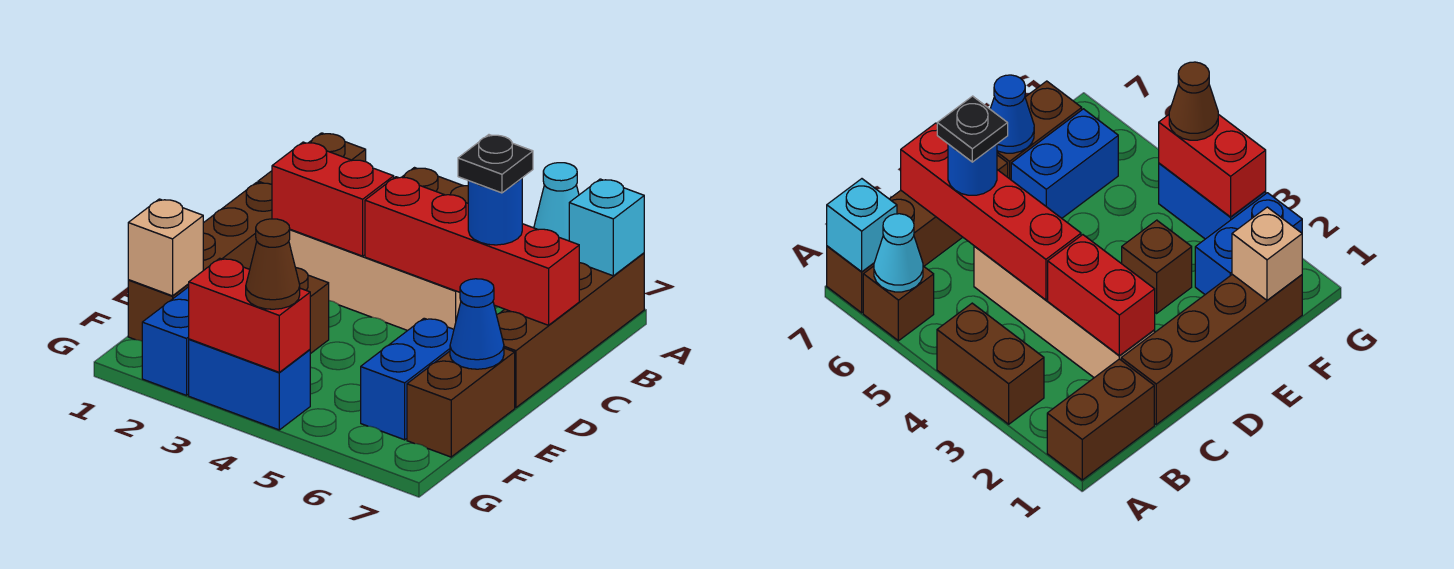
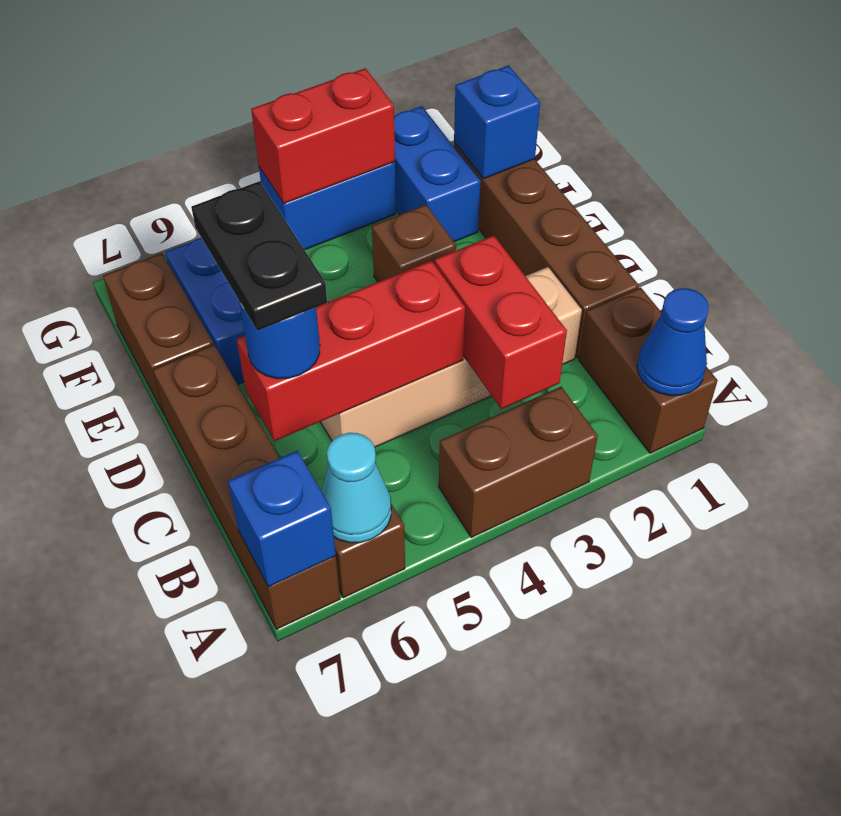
cyan brick A7 level 2 -> blue brick A7 level 2
red brick C2:C3 level 2 -> red brick B3:C3 level 2
red brick C4:C7 level 2 -> red brick C4:C6 level 2
black plate C6 level 4 -> black plate C6:D6 level 4
blue cone E7 level 2 -> blue cone A1 level 2
tan brick F1 level 2 -> blue brick F1 level 2
brown cone G4 level 3 -> none

